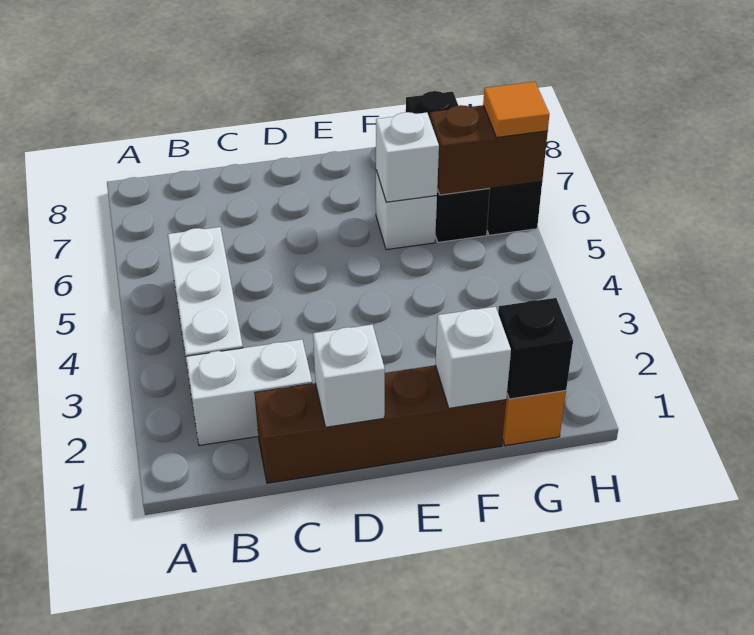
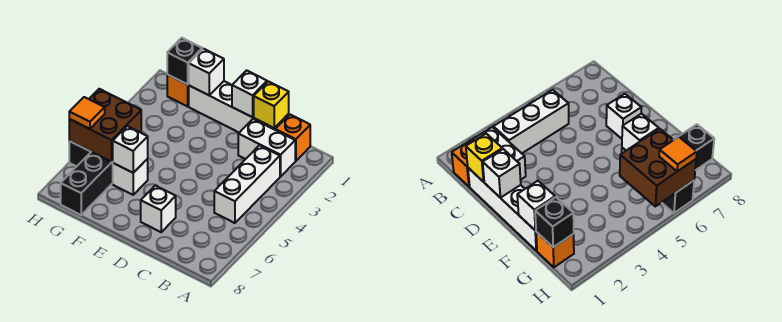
none -> orange brick B1 level 1
brown brick C1:F1 level 1 -> white brick C1:F1 level 1
none -> yellow brick C1 level 2
none -> white brick D7 level 1
brown brick G6:H6 level 2 -> brown brick G5:H6 level 2

